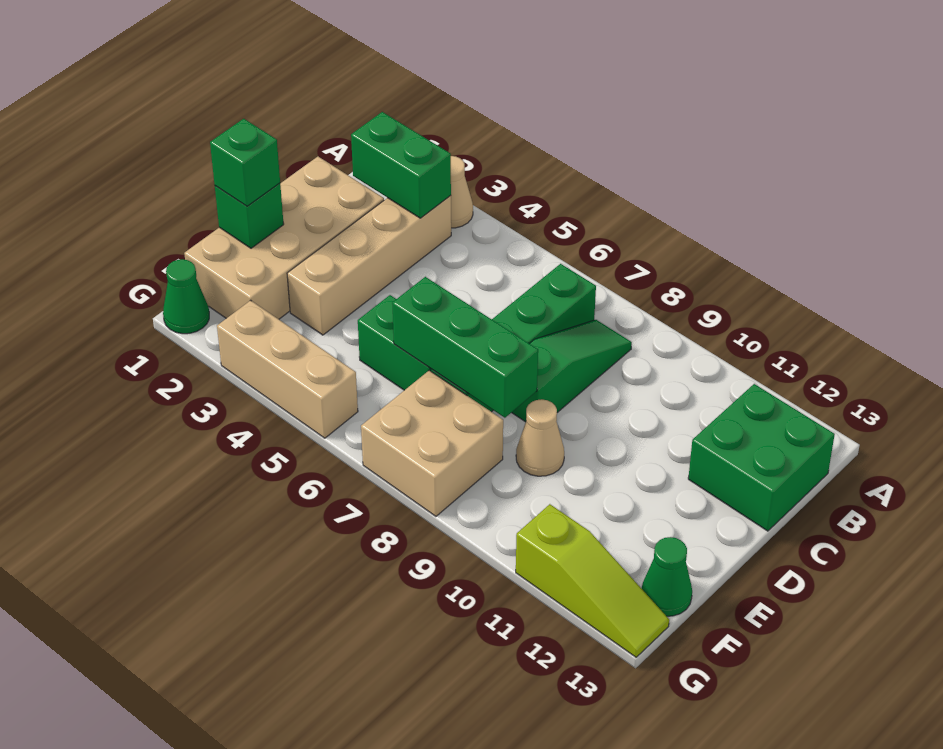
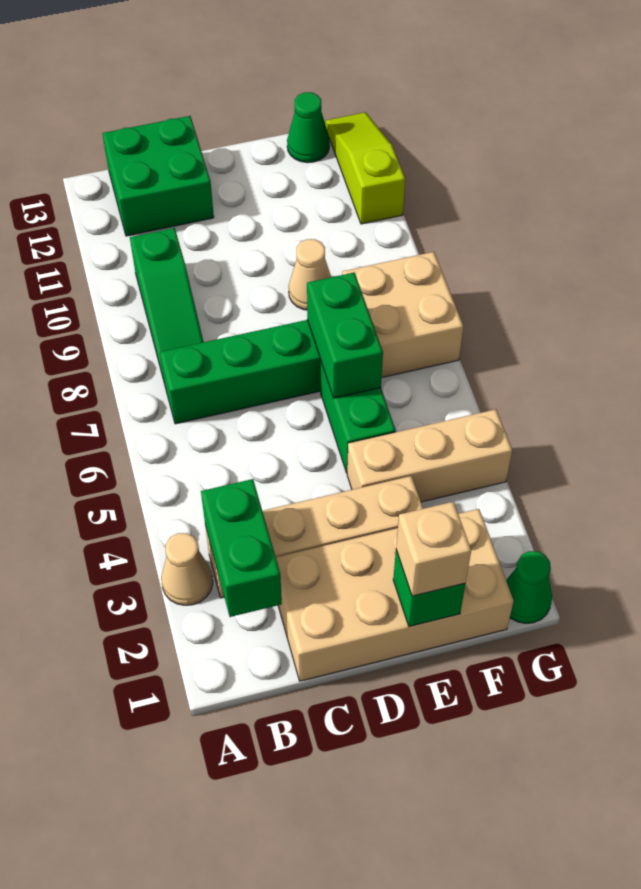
green slope B8:D8 level 1 top D -> green slope B8:B10 level 1 top 10
green brick E1 level 3 -> tan brick E1 level 3
green brick E6:E8 level 2 -> green brick E6:E7 level 2
tan brick G3:G5 level 1 -> tan brick E4:G4 level 1

